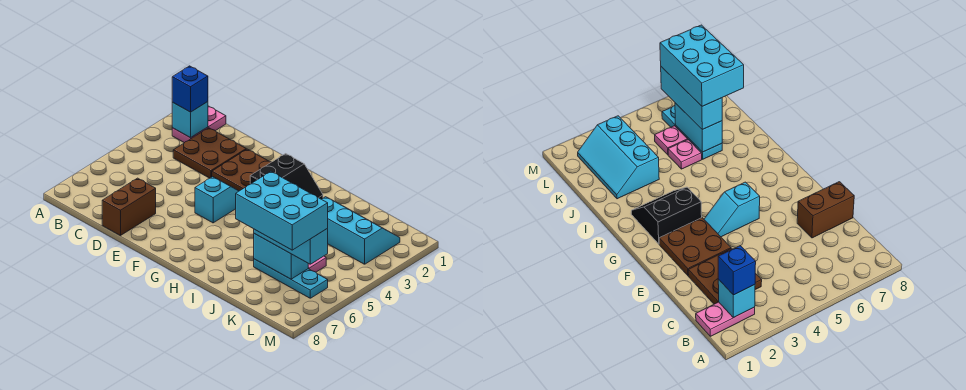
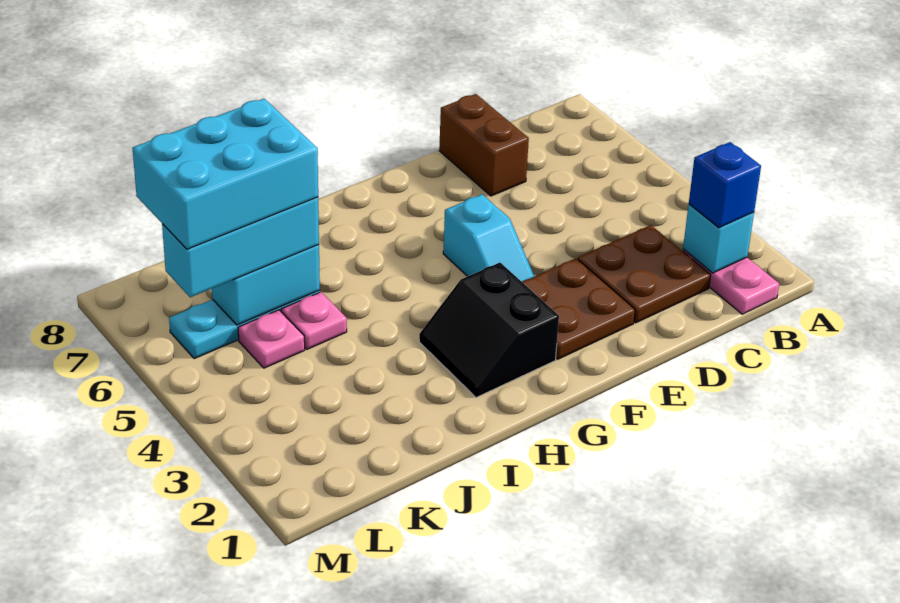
cyan slope J2:L3 level 1 top 3 -> none

